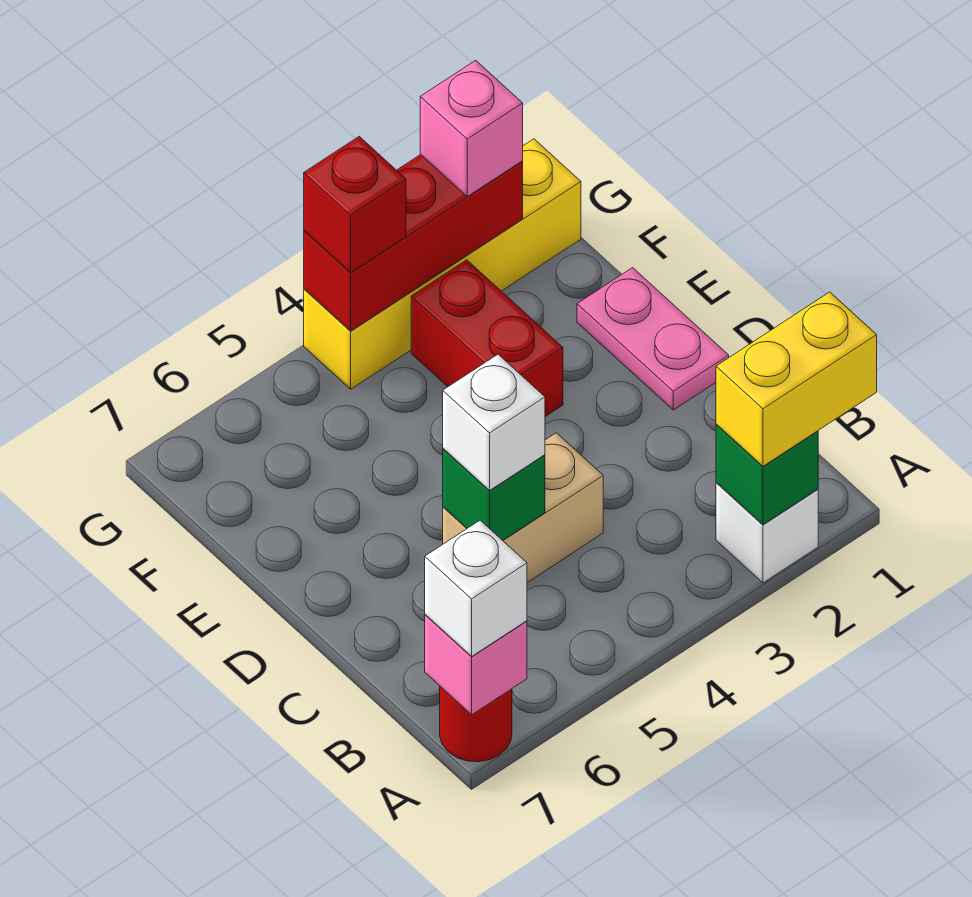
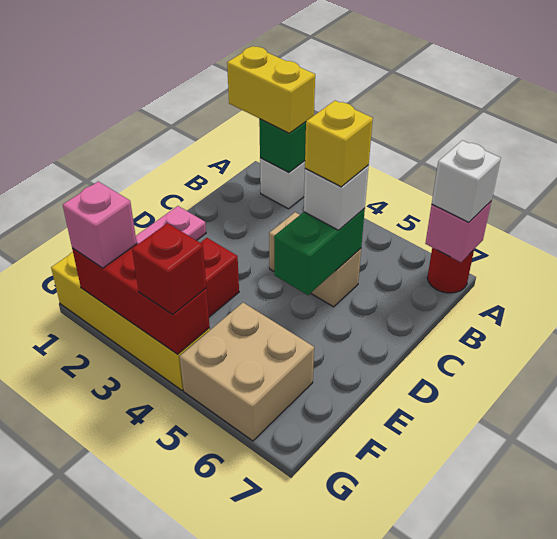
green brick C5 level 2 -> green brick C5:D5 level 2
none -> yellow brick C5 level 4
none -> tan brick F5:G6 level 1

